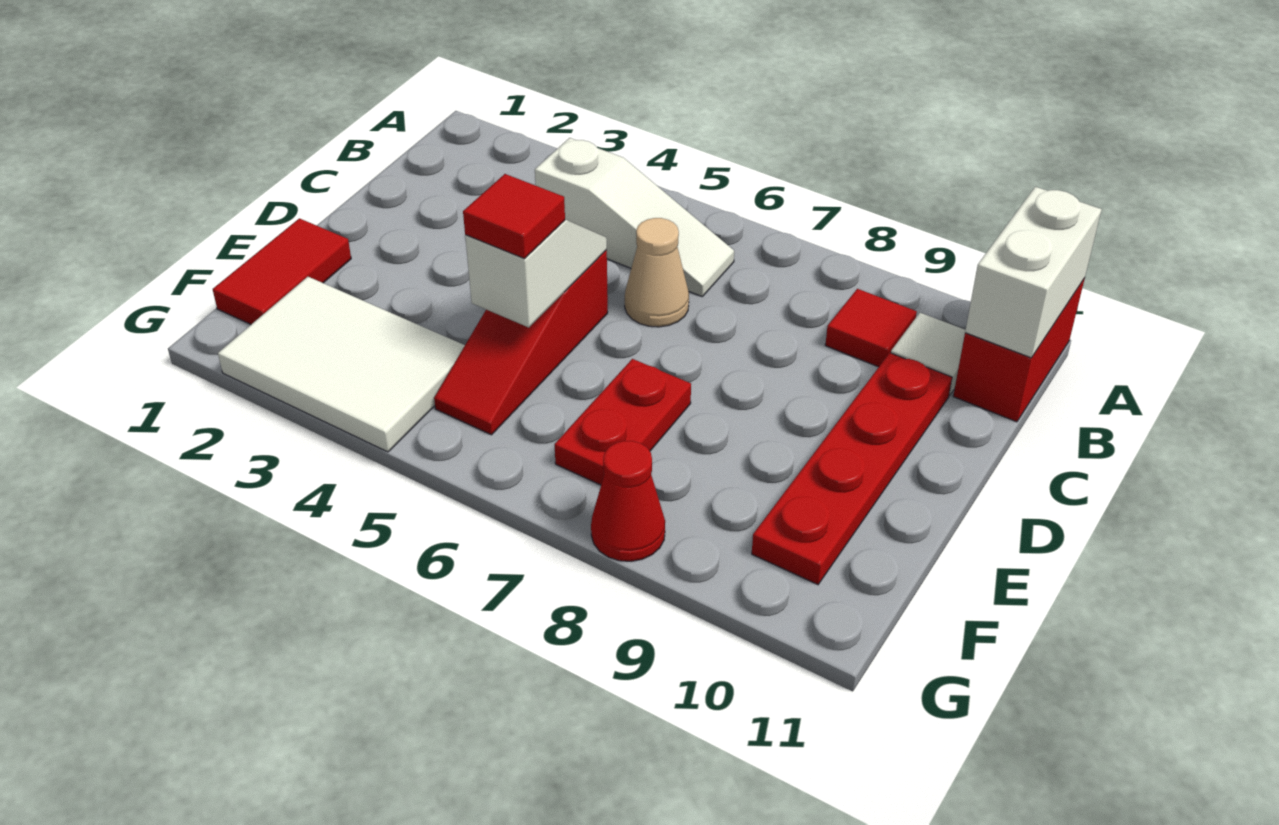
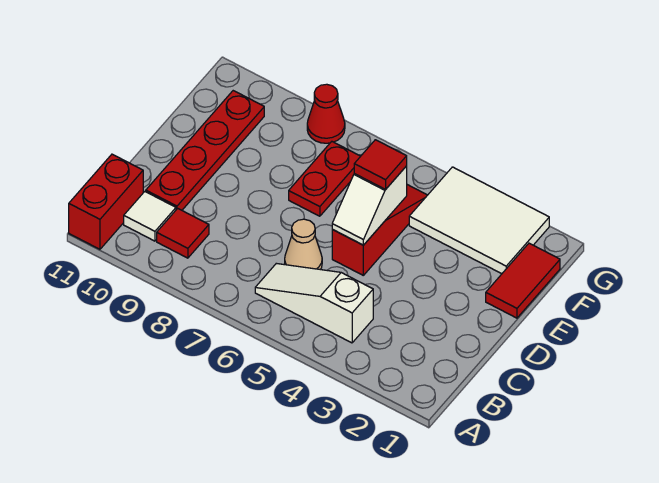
white brick A11:B11 level 2 -> none

